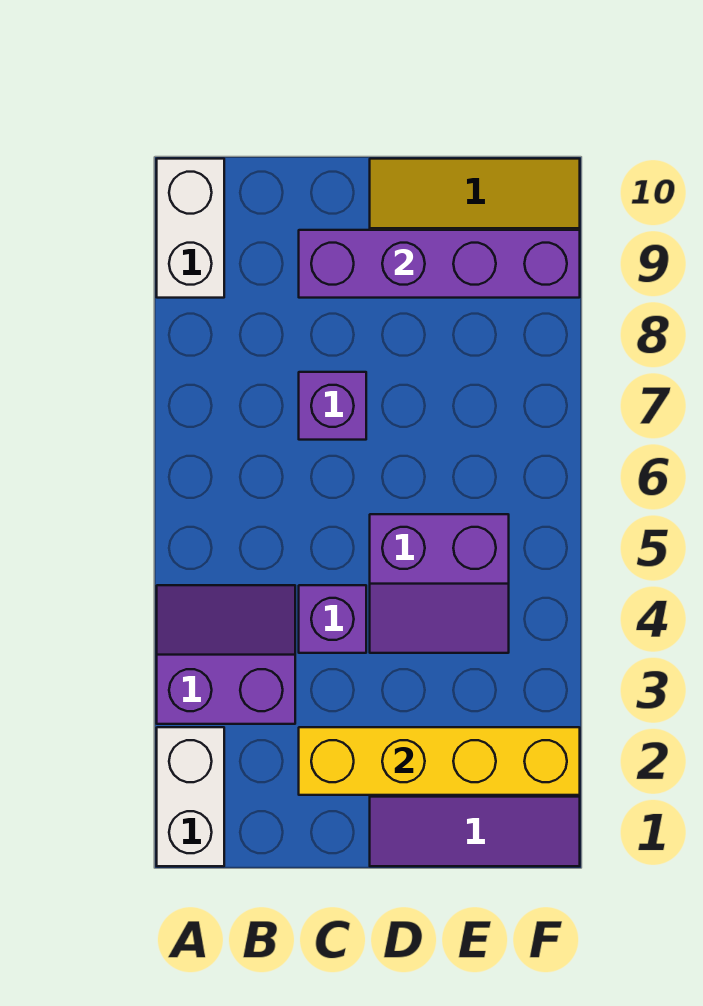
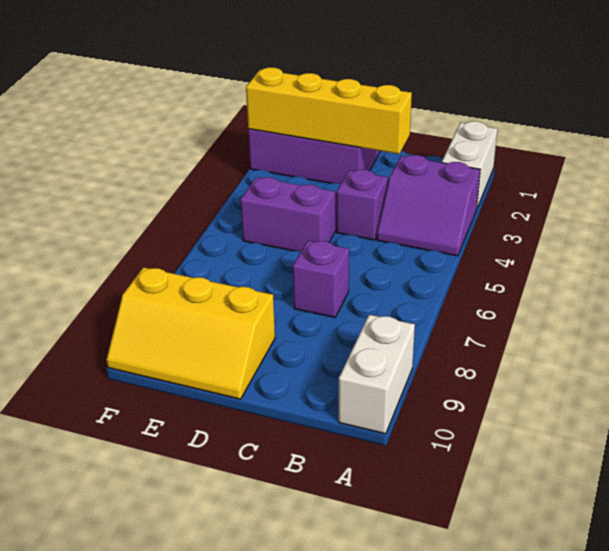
purple brick C9:F9 level 2 -> none

